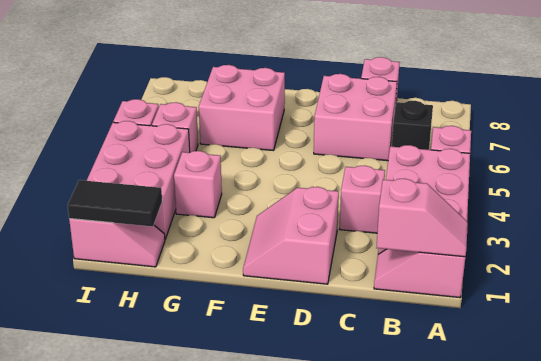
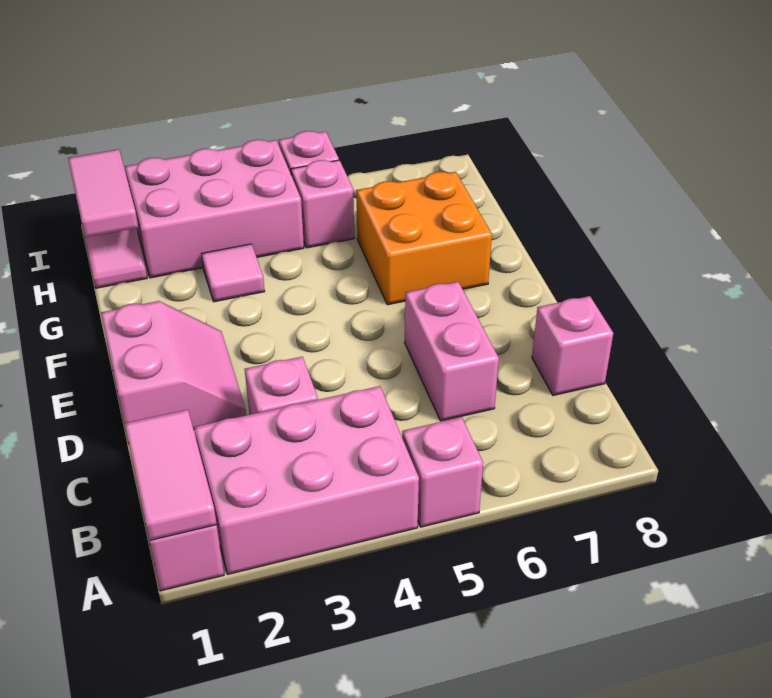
pink slope A1:B1 level 2 top B -> pink tile A1:B1 level 2
black brick B6 level 1 -> none
pink brick C6:D7 level 1 -> pink brick C6:D6 level 1
pink slope D1:E2 level 1 top D -> pink slope D1:E2 level 1 top 1
pink brick F6:G7 level 1 -> orange brick F6:G7 level 1
pink brick G3 level 1 -> pink tile G3 level 1
black tile H1:I1 level 2 -> pink tile H1:I1 level 2

